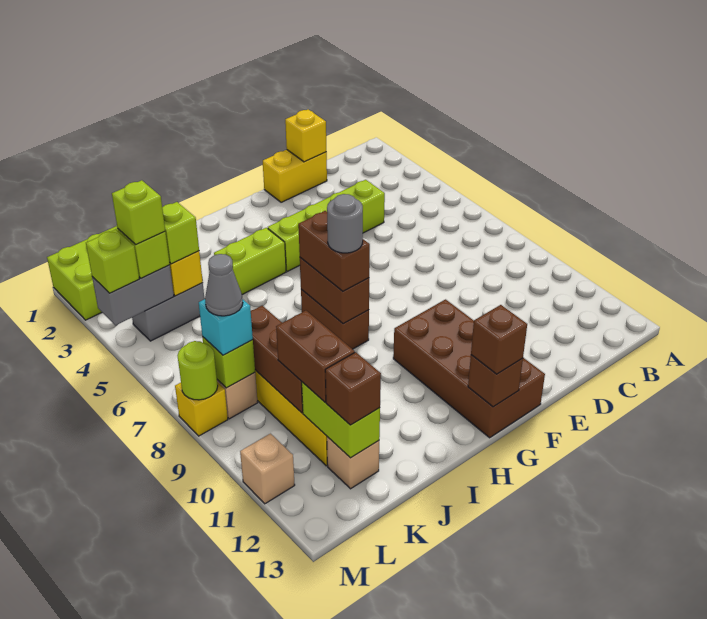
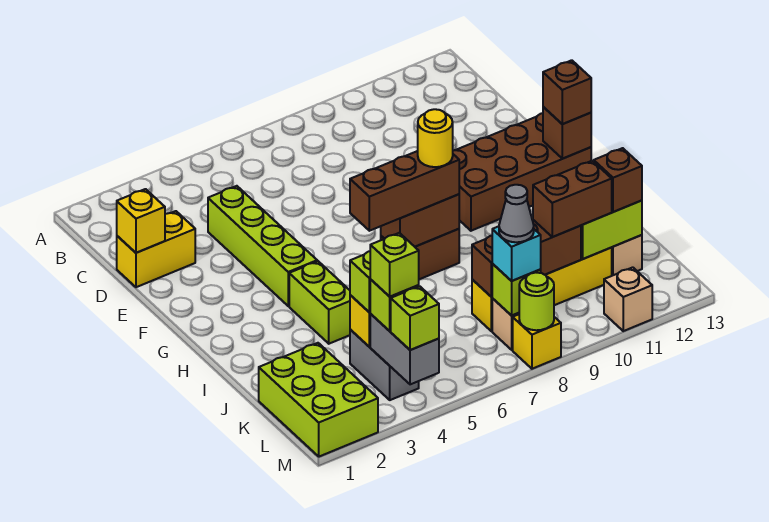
yellow brick D1:E1 level 1 -> yellow brick D1:D2 level 1
brown brick H7:H8 level 3 -> brown brick H6:H8 level 3
grey round brick H8 level 4 -> yellow round brick H8 level 4

